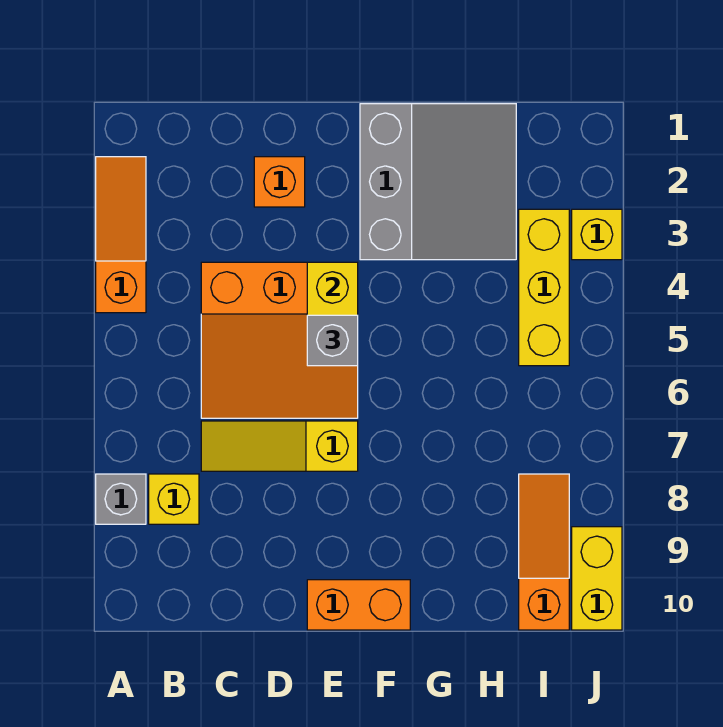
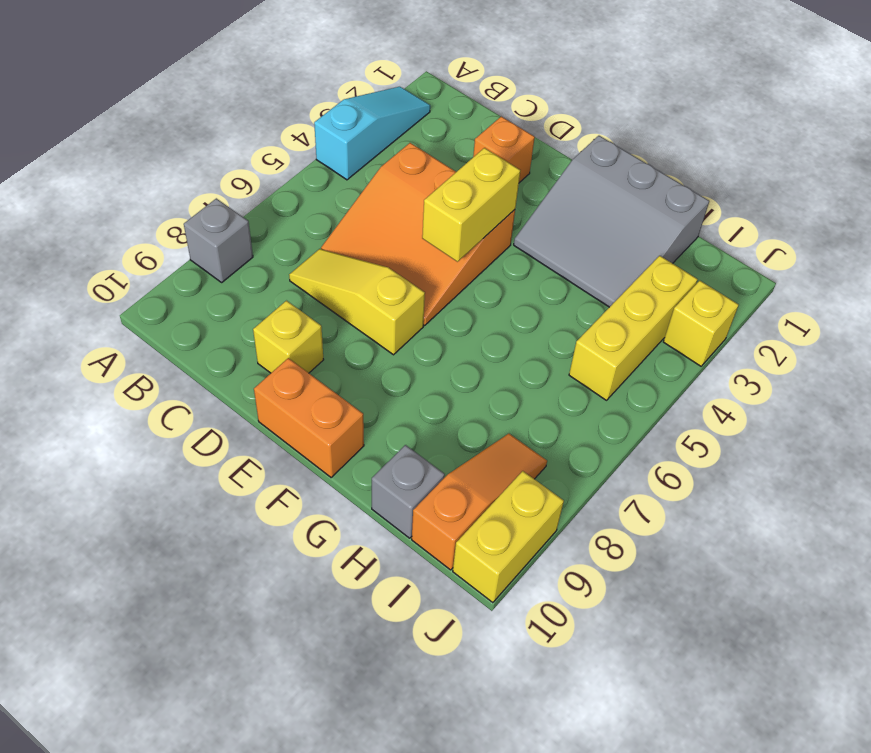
orange slope A2:A4 level 1 top 4 -> cyan slope A2:A4 level 1 top 4
yellow brick B8 level 1 -> yellow brick D9 level 1
grey brick E5 level 3 -> grey brick H10 level 1
grey slope F1:H3 level 1 top F -> grey slope F1:H3 level 1 top 1

